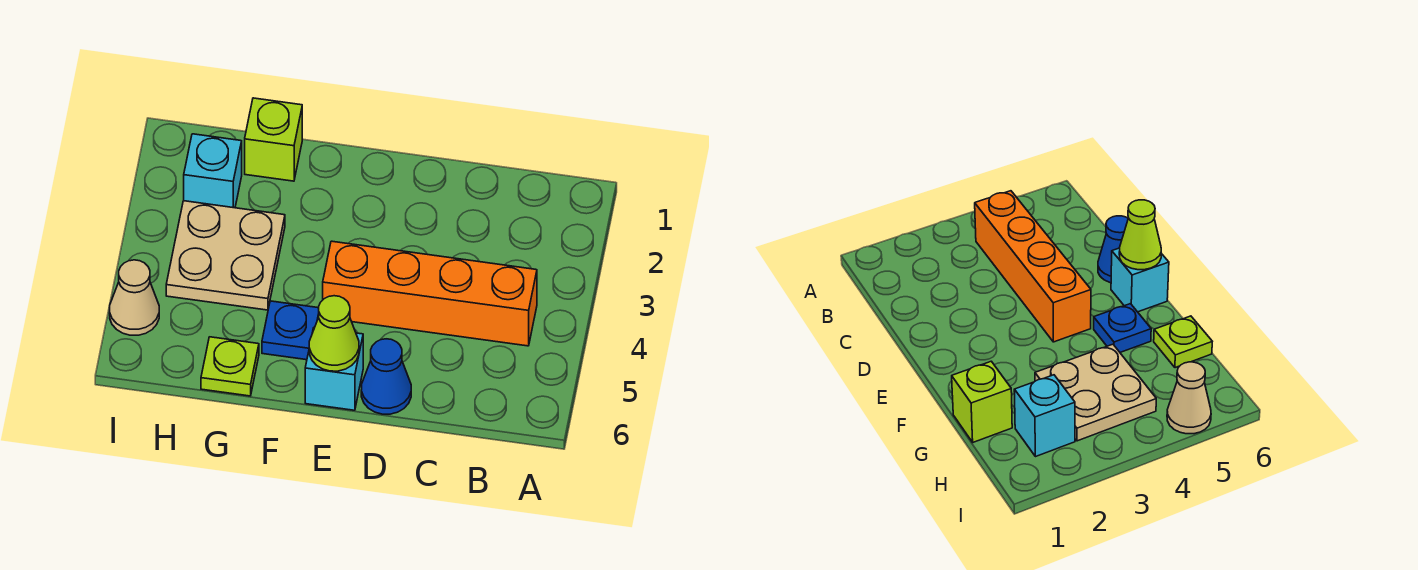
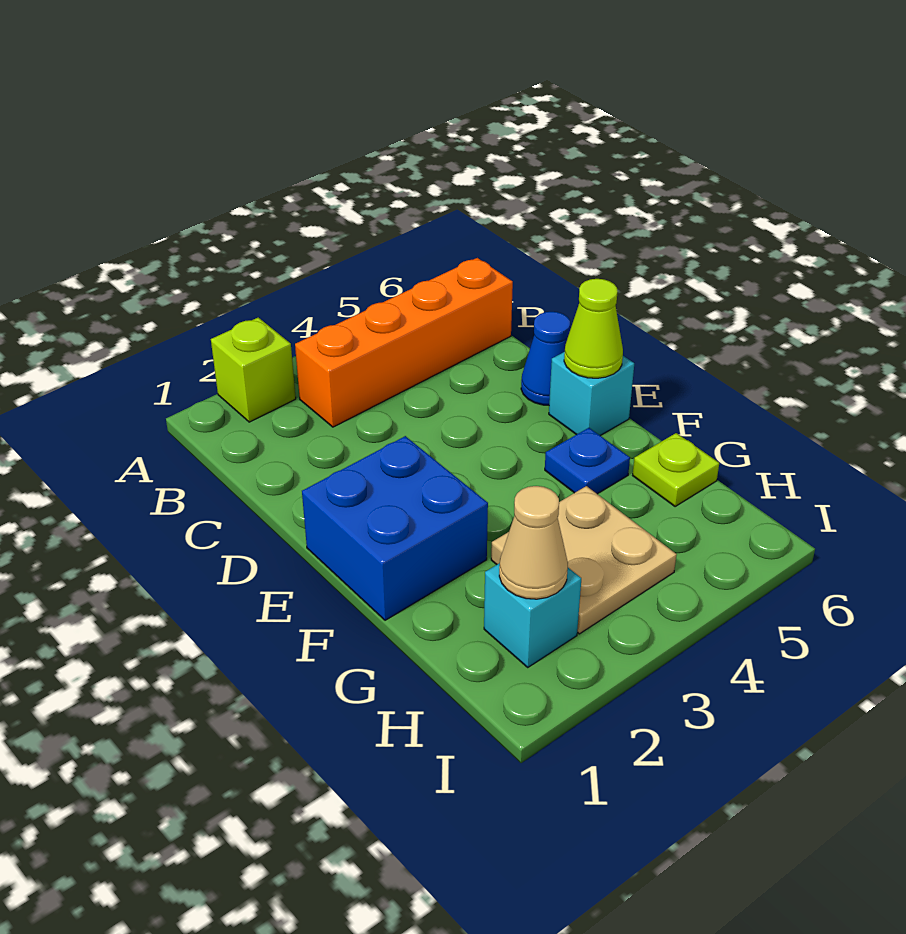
orange brick B4:E4 level 1 -> orange brick B3:B6 level 1
none -> blue brick E1:F2 level 1
lime brick G1 level 1 -> lime brick A2 level 1
tan cone I5 level 1 -> tan cone H2 level 2

